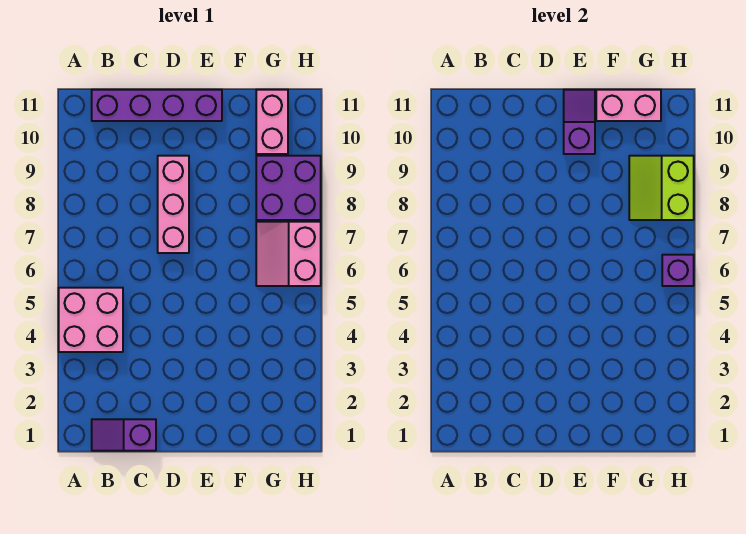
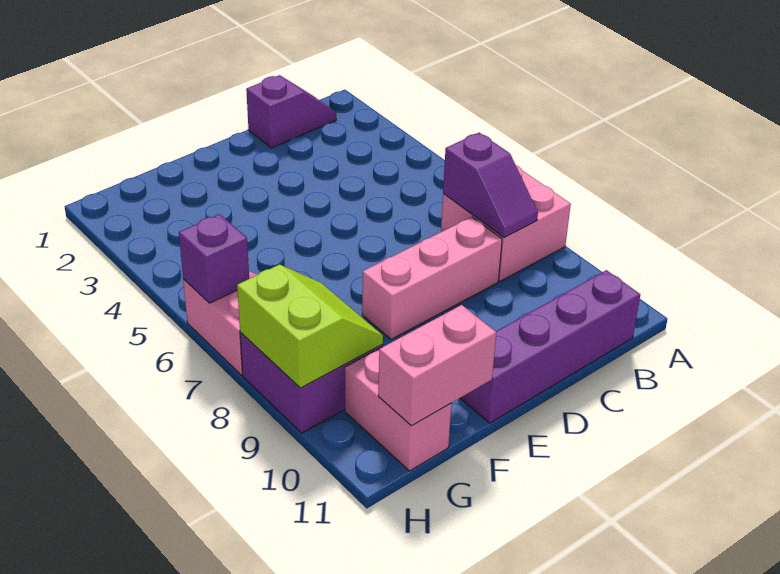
pink brick A4:B5 level 1 -> pink brick A7:B8 level 1
pink brick D7:D9 level 1 -> pink brick C8:E8 level 1
purple slope E10:E11 level 2 top 10 -> purple slope B7:B8 level 2 top 7

